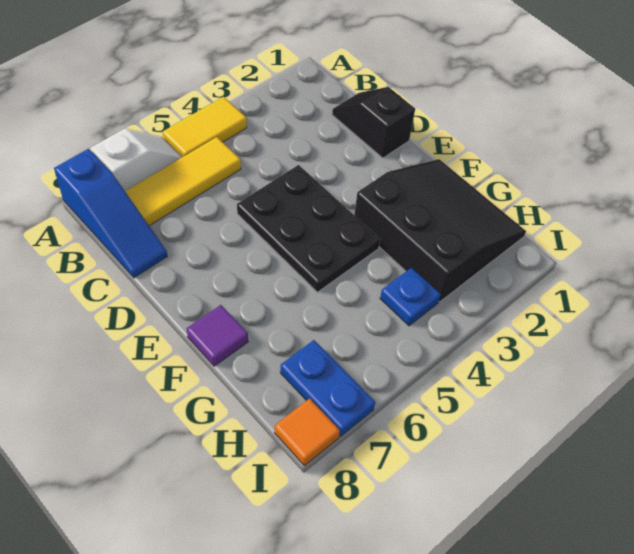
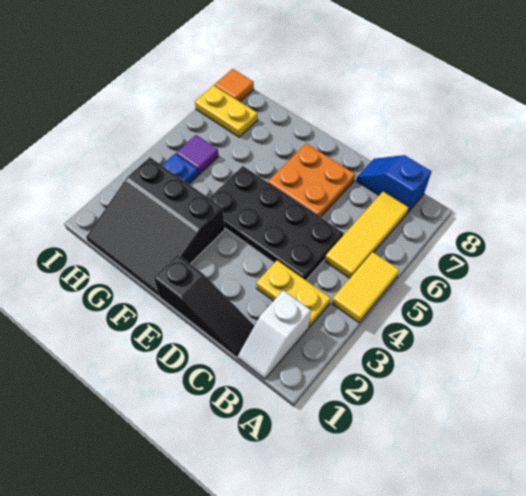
white slope A6:A7 level 1 top 7 -> white slope B1:B2 level 1 top 2
blue slope A8:C8 level 1 top A -> blue slope B8:C8 level 1 top B
none -> yellow plate B3:C3 level 1
black slope C1:D1 level 1 top D -> black slope C1:E1 level 1 top E
black plate D4:F5 level 1 -> black plate C4:F5 level 1
none -> orange plate D6:E7 level 1
purple tile F8 level 1 -> purple tile H5 level 1
blue plate H7:I7 level 1 -> yellow plate H7:I7 level 1

